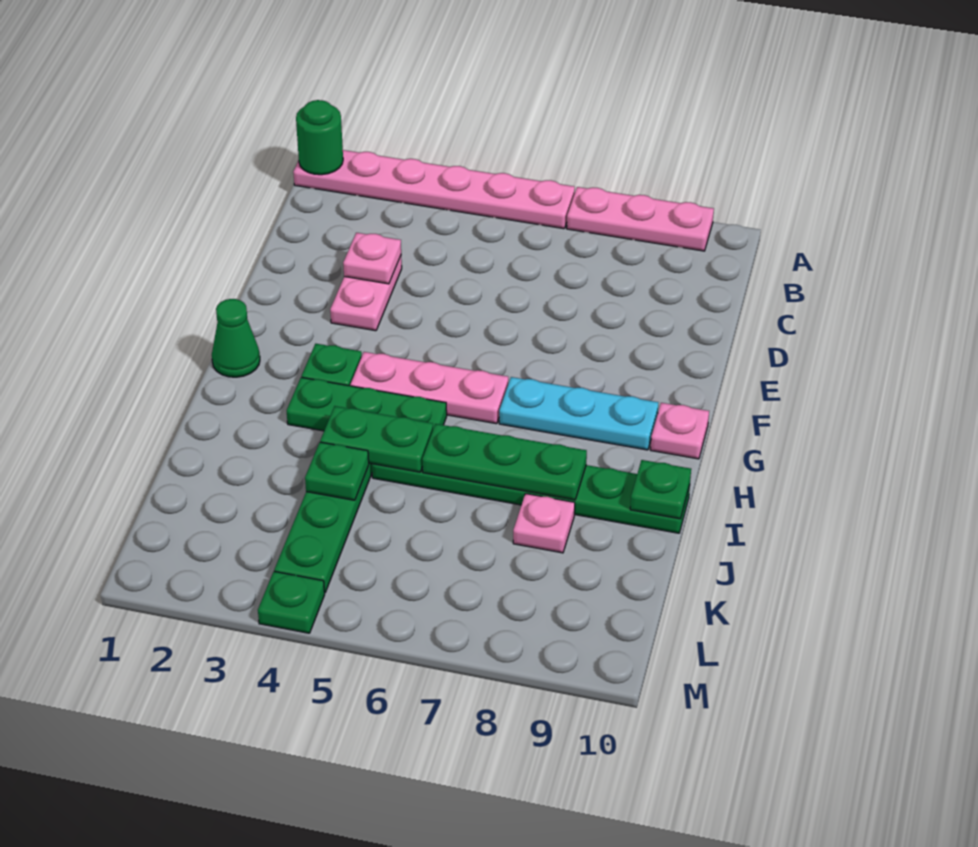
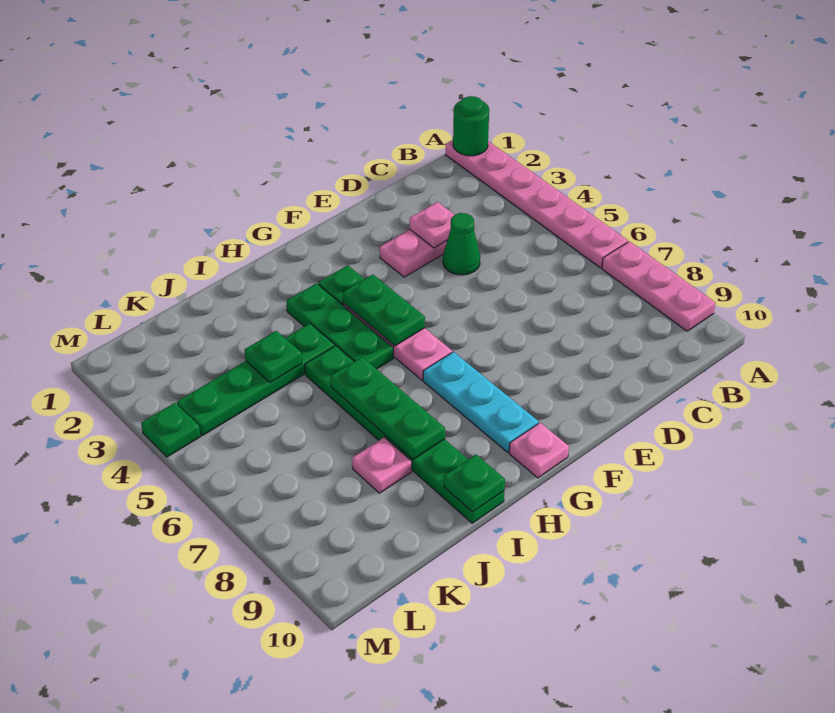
green cone G1 level 1 -> green cone D4 level 1
green plate I4:I5 level 2 -> green plate G4:G5 level 2

